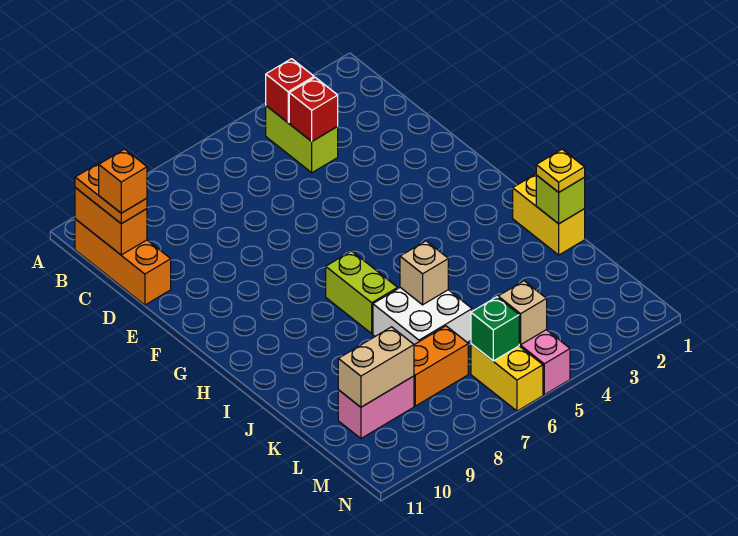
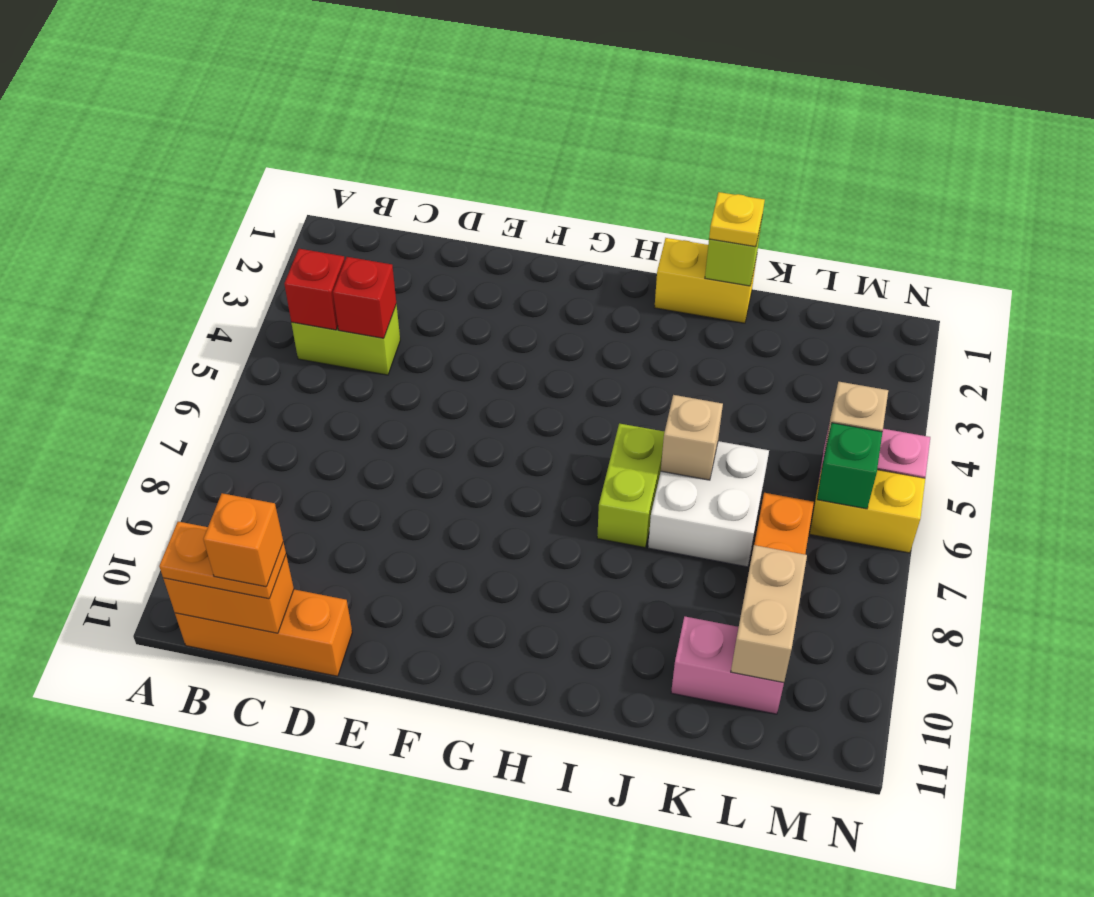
lime brick H7:I7 level 1 -> lime brick I6:I7 level 1
pink brick L9:L10 level 1 -> pink brick K10:L10 level 1

